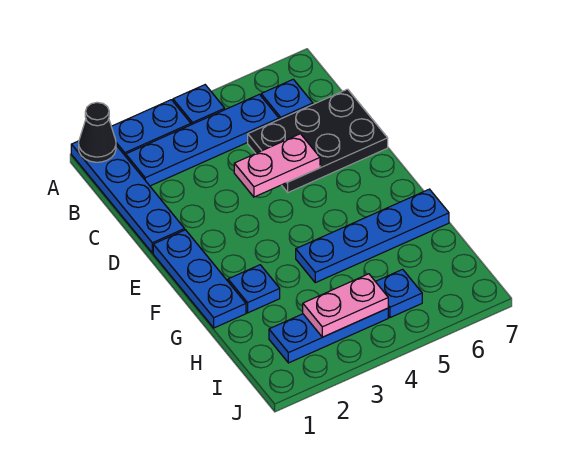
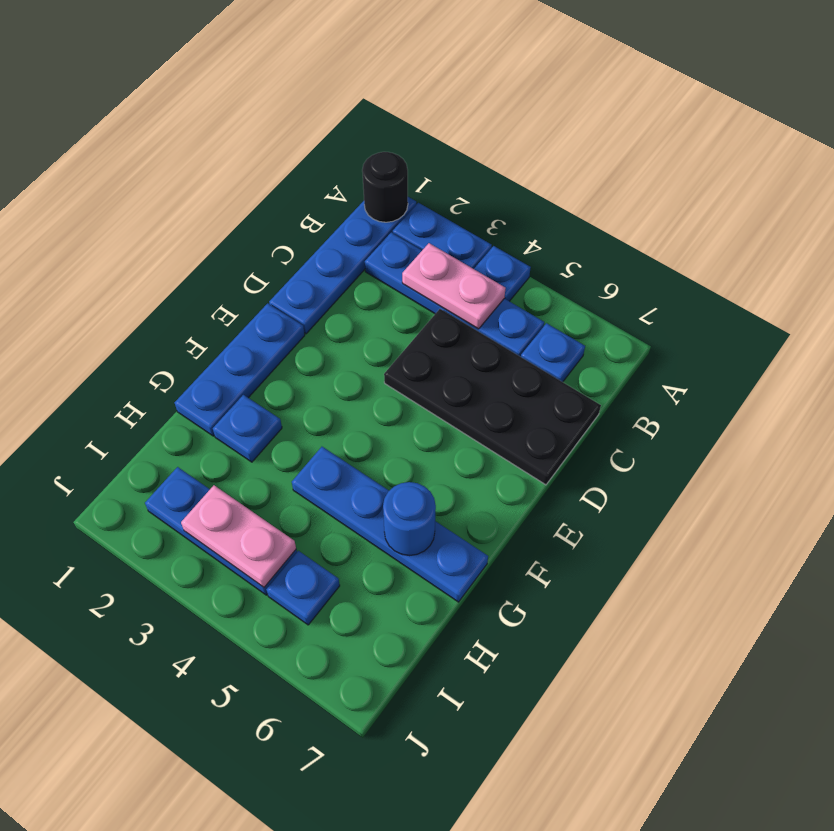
black cone A1 level 2 -> black round brick A1 level 2
black plate C5:D7 level 1 -> black plate C4:D7 level 1
pink plate D4:D5 level 2 -> pink plate B3:B4 level 2
none -> blue round brick G6 level 2

